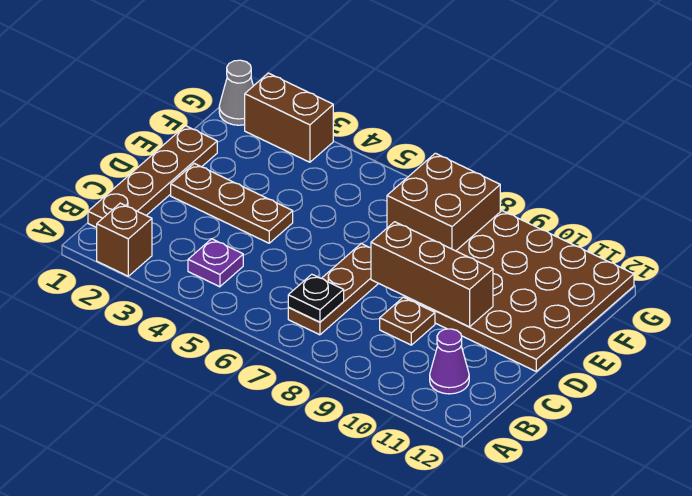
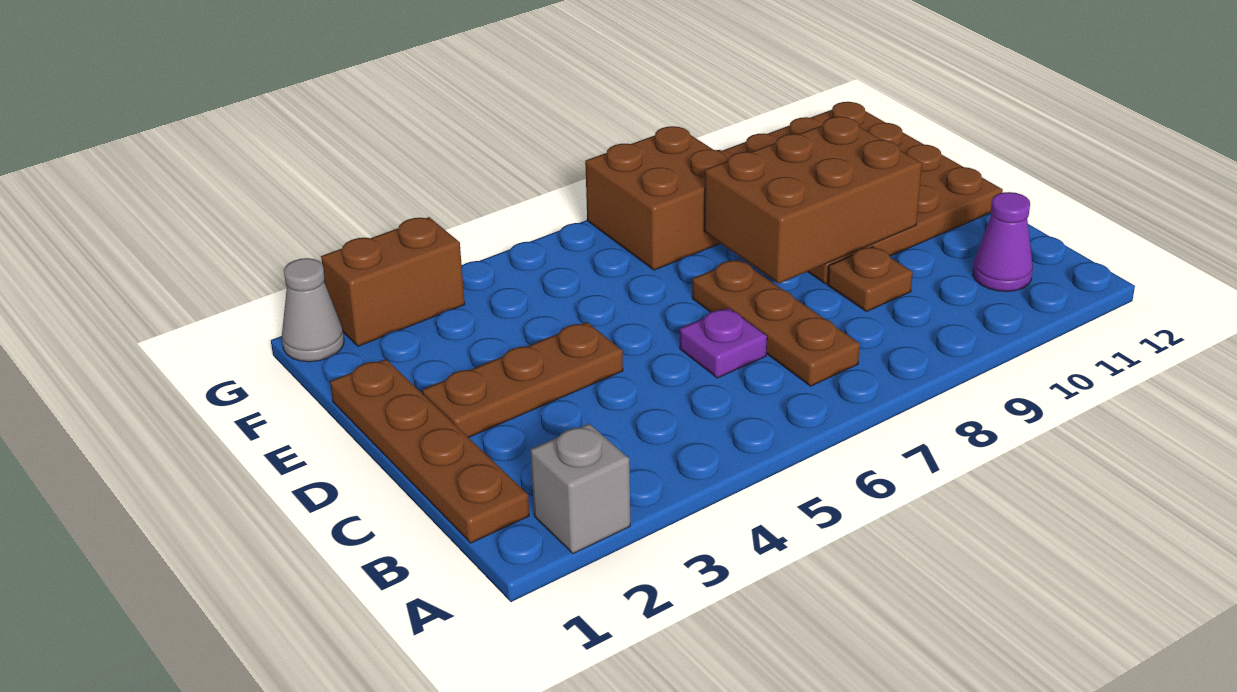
brown brick A2 level 1 -> grey brick A2 level 1
purple plate B4 level 1 -> purple plate C6 level 1
black plate B7 level 2 -> none
brown brick D8:D10 level 2 -> brown brick D8:E10 level 2

